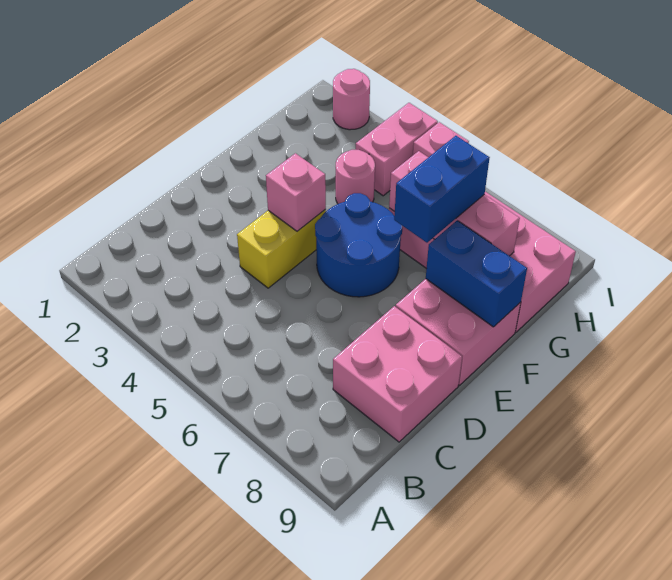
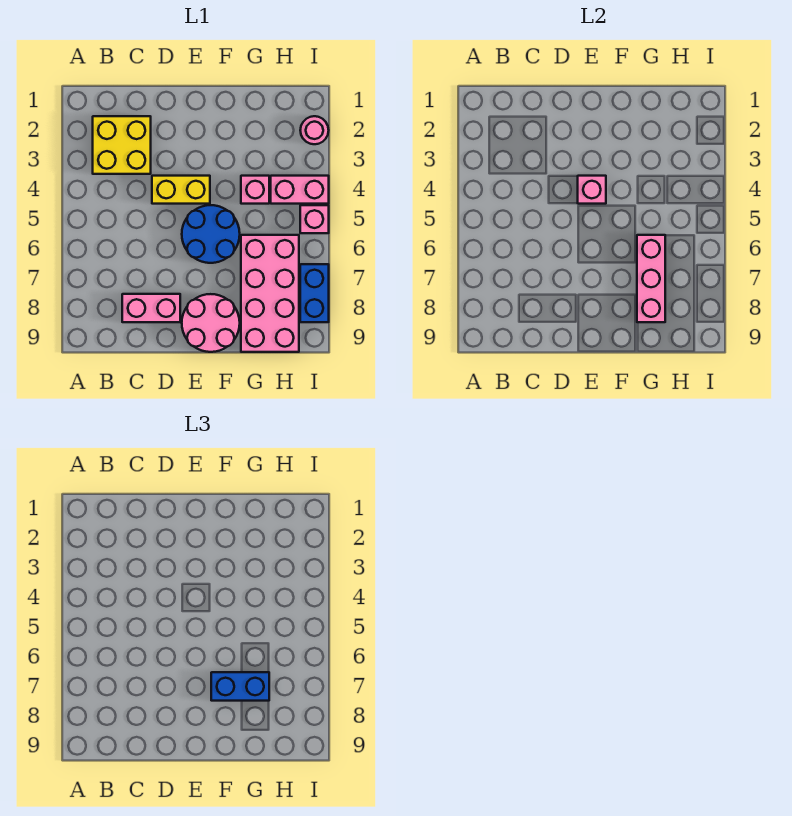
none -> yellow brick B2:C3 level 1
pink brick C8:D9 level 1 -> pink brick C8:D8 level 1
pink brick E8:F9 level 1 -> pink round brick E8:F9 level 1
blue brick F8:F9 level 2 -> blue brick I7:I8 level 1
pink round brick G4 level 1 -> pink brick G4 level 1

